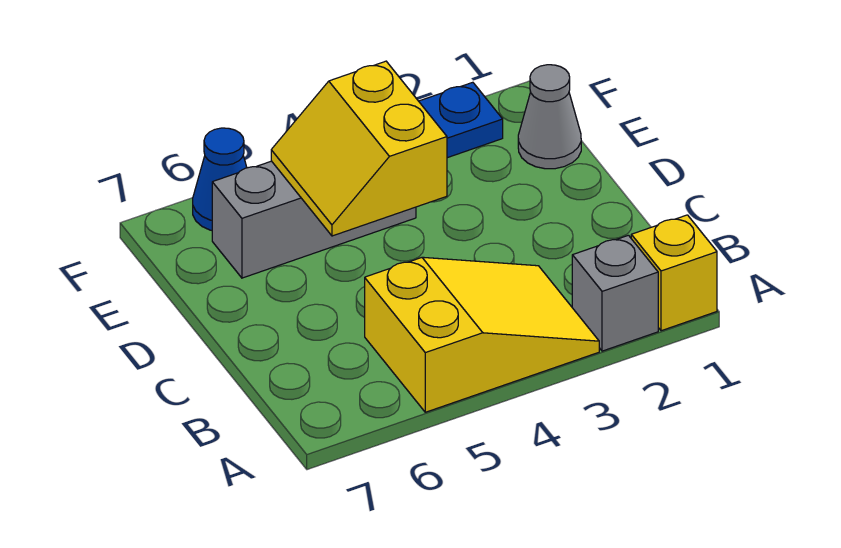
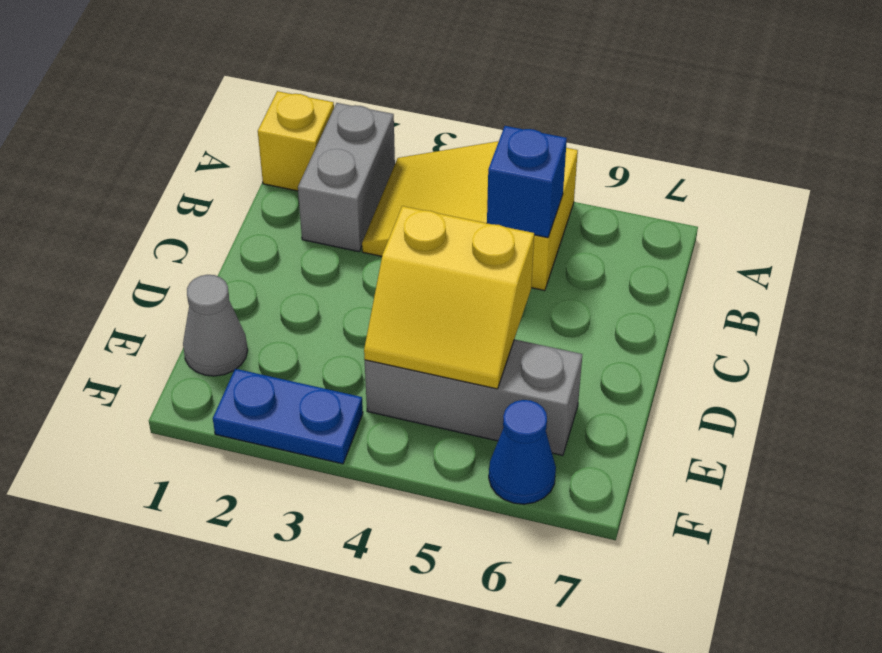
grey brick A2 level 1 -> grey brick A2:B2 level 1
none -> blue brick B5 level 2
yellow slope D4:E5 level 2 top 4 -> yellow slope D4:E5 level 2 top D

